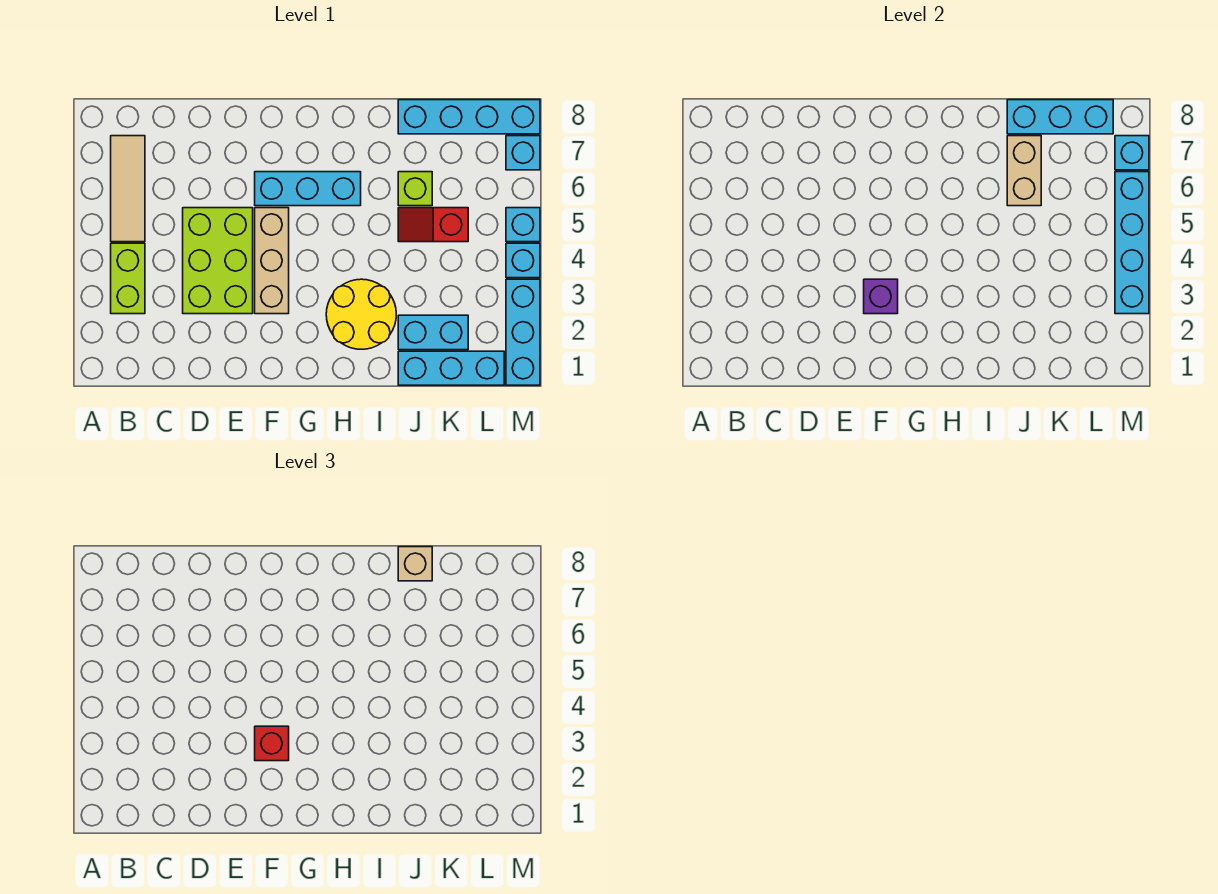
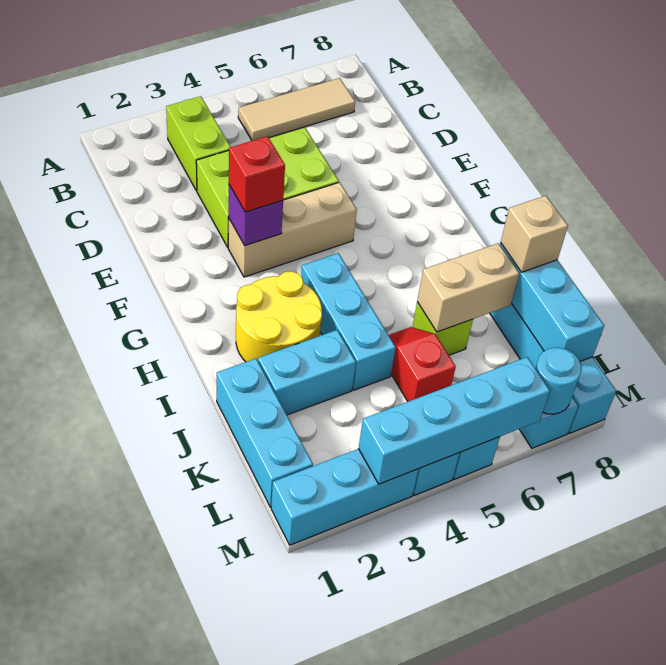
lime brick B3:B4 level 1 -> lime brick B3:C3 level 1
cyan brick F6:H6 level 1 -> cyan brick H4:J4 level 1
cyan brick J2:K2 level 1 -> cyan brick J2:J3 level 1
cyan brick M7 level 2 -> cyan round brick M7 level 2

